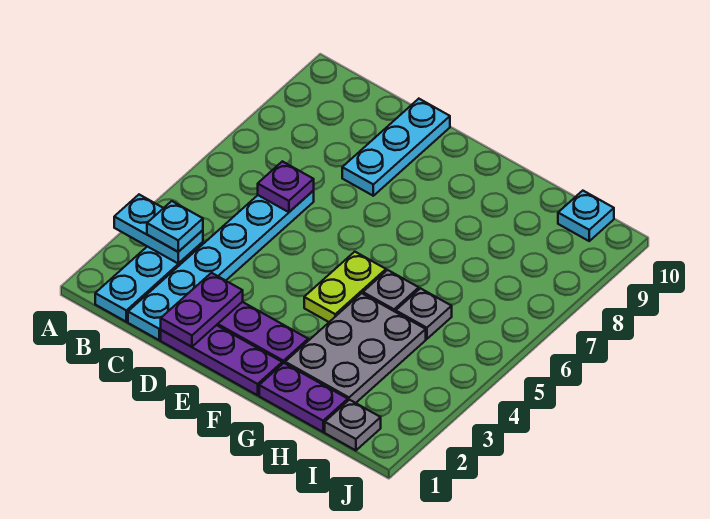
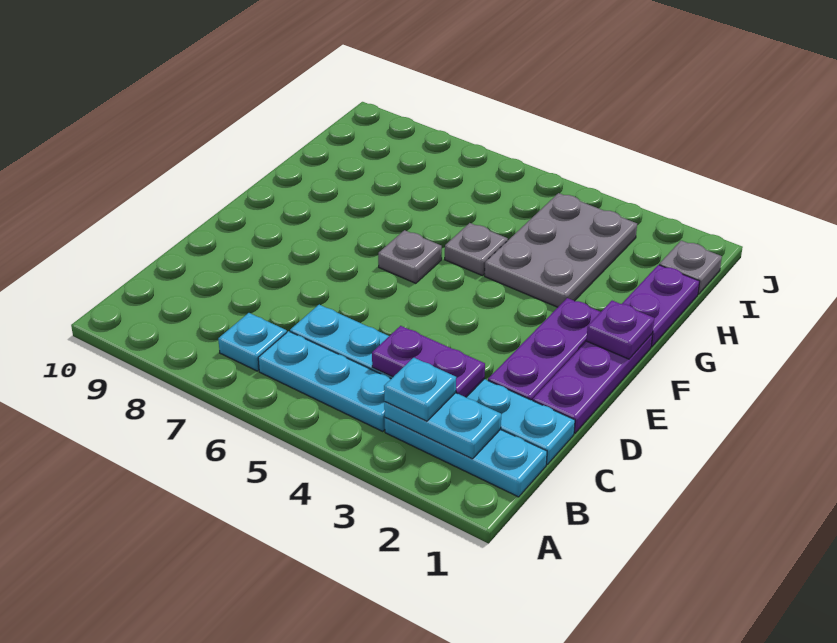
cyan plate A3:B3 level 2 -> cyan plate B2:B3 level 2
purple plate C6 level 2 -> purple plate F1 level 2
purple plate D1:D2 level 2 -> purple plate C3:C4 level 2
cyan plate D8:D10 level 1 -> cyan plate B4:B6 level 1
lime plate F4:F5 level 1 -> none
grey plate G2:H4 level 1 -> grey plate G3:I4 level 1
grey plate H5 level 1 -> grey plate F6 level 1
cyan plate I10 level 1 -> cyan plate B7 level 1

